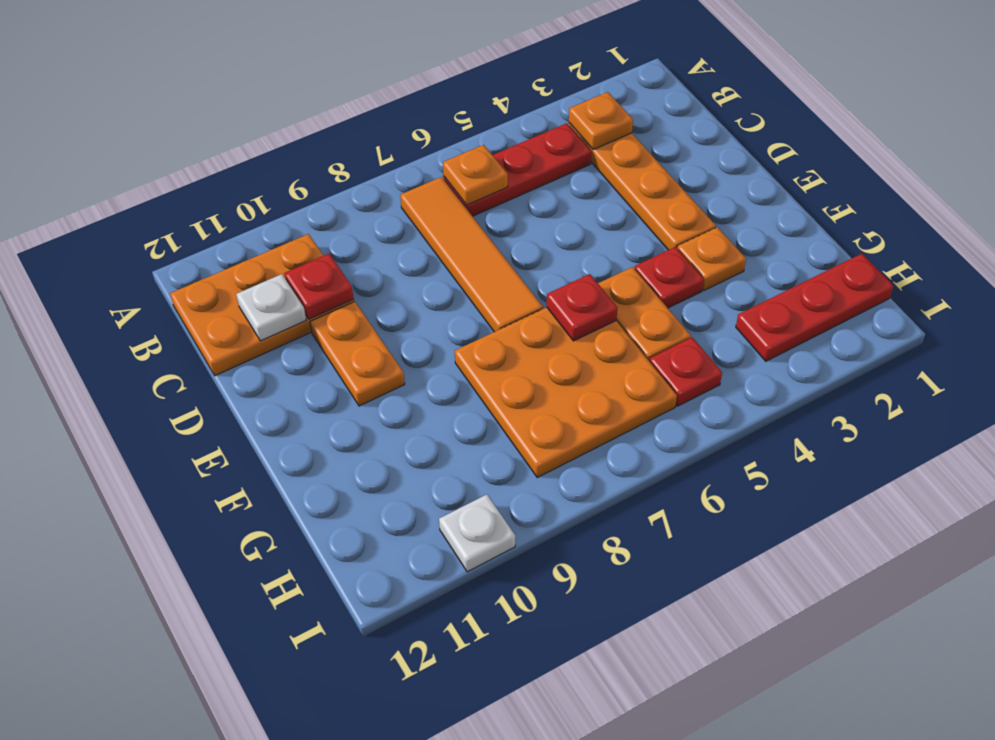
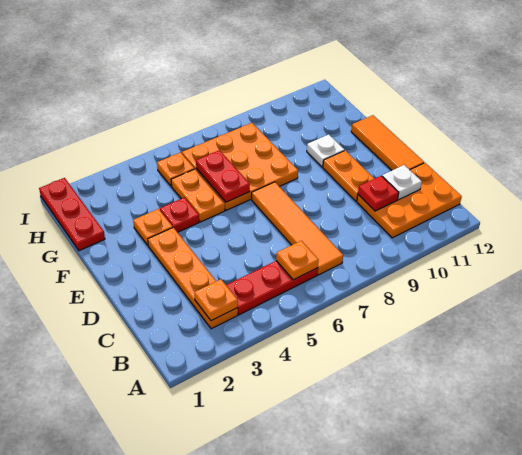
none -> orange tile D12:F12 level 1
red plate F6 level 2 -> red plate F6:G6 level 2
red plate H1:H3 level 1 -> red plate G1:I1 level 1
red plate H5 level 1 -> orange plate H5 level 1
white plate I10 level 1 -> white plate F10 level 1

